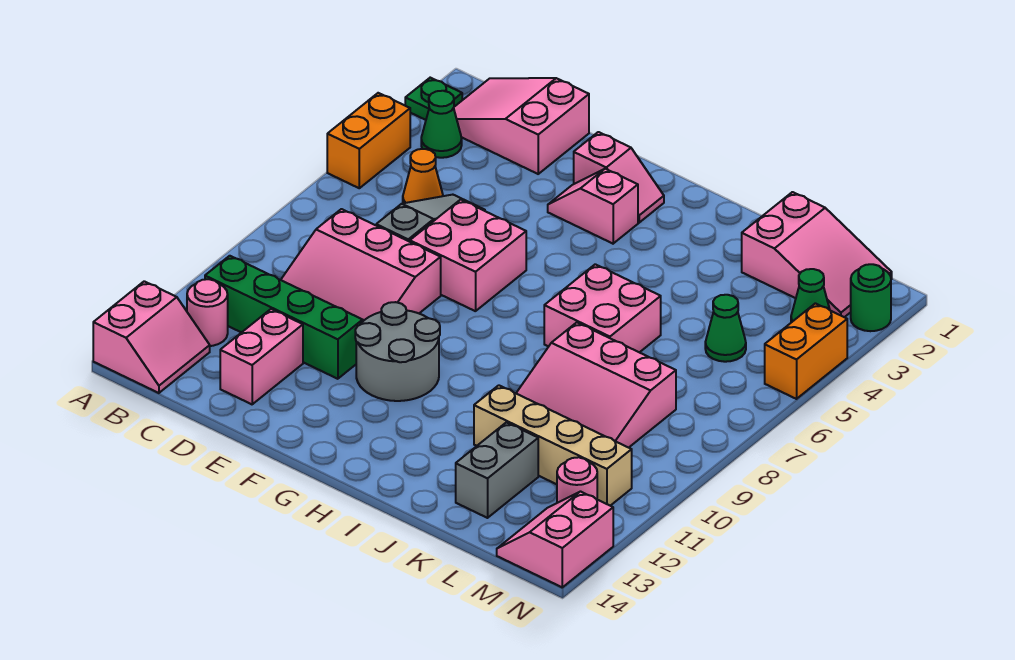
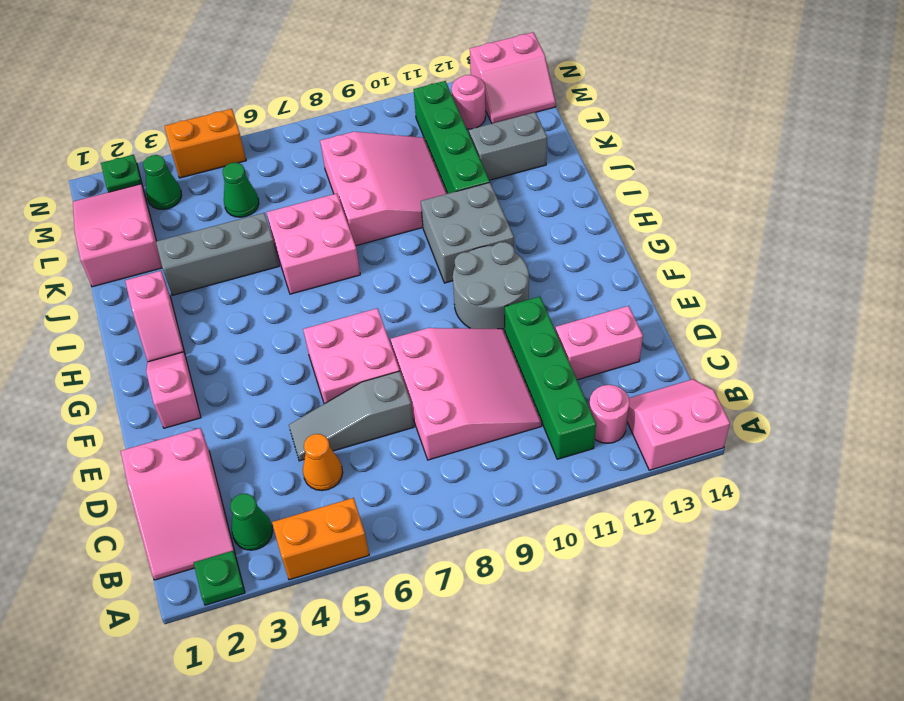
pink slope F3:G3 level 1 top G -> pink slope H2:I2 level 1 top I
none -> grey brick H10:I11 level 1
none -> grey brick J3:J5 level 1
tan brick J11:M11 level 1 -> green brick J11:M11 level 1
green round brick N2 level 1 -> green plate N2 level 1

